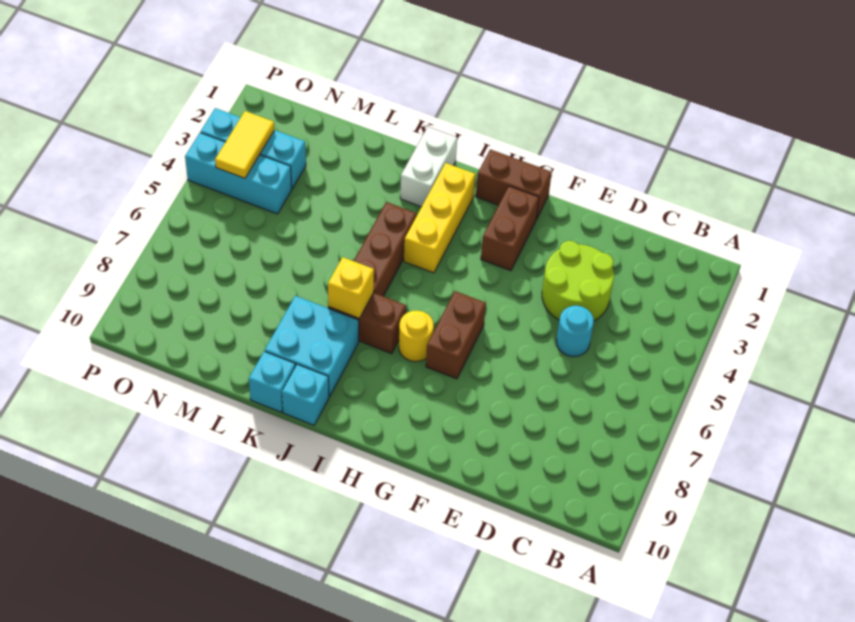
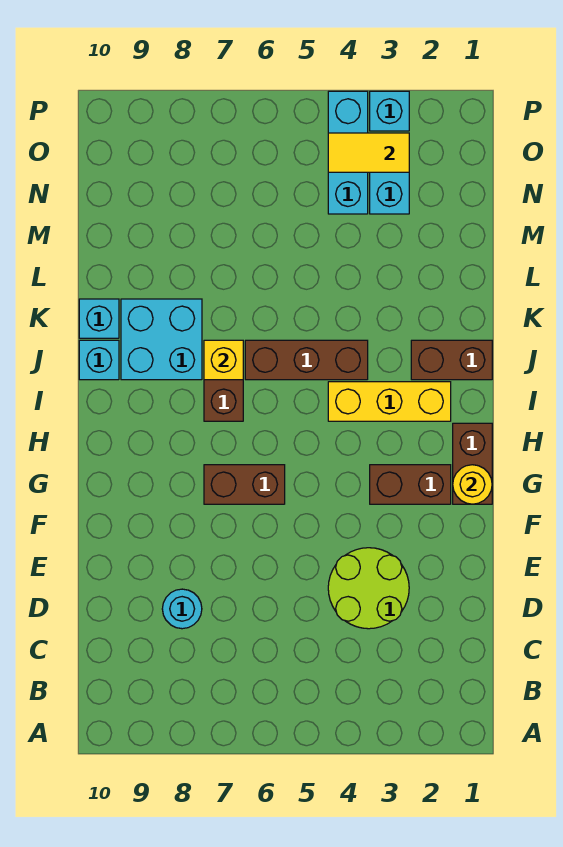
cyan round brick D5 level 1 -> cyan round brick D8 level 1
yellow round brick H7 level 1 -> yellow round brick G1 level 2
white brick J1:J2 level 1 -> brown brick J1:J2 level 1

